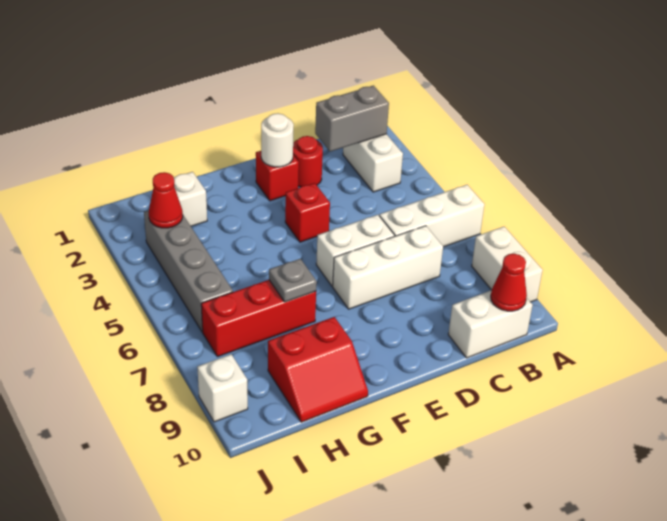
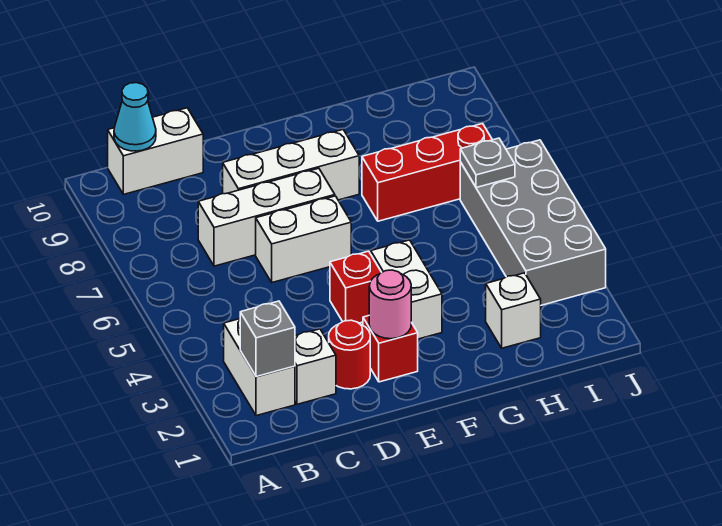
white brick A6:C6 level 1 -> white brick D8:F8 level 1
white brick A8:A9 level 1 -> white brick F3:F4 level 1
grey brick B2:C2 level 2 -> grey brick B2 level 2
red cone B10 level 2 -> cyan cone B10 level 2
white round brick E2 level 2 -> pink round brick E2 level 2
grey plate G7 level 2 -> grey plate I6 level 2
red slope G9:H10 level 1 top 9 -> none
grey brick I3:I6 level 1 -> grey brick I3:J6 level 1
red cone I3 level 2 -> none
white brick J9 level 1 -> white brick C2 level 1

